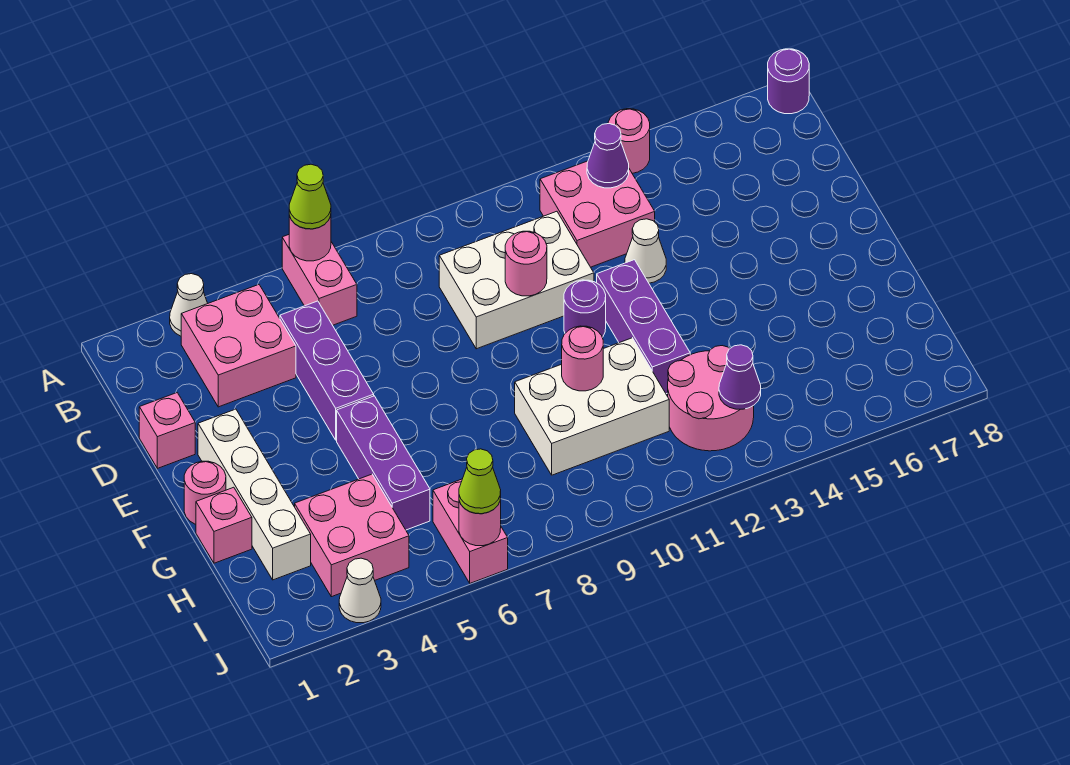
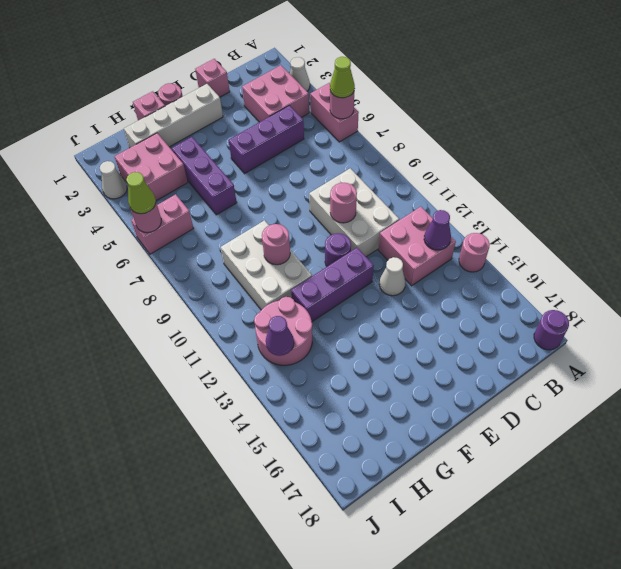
pink brick A6:B6 level 1 -> pink brick A5:A6 level 1
purple brick F5:H5 level 1 -> purple brick G4:G6 level 1

